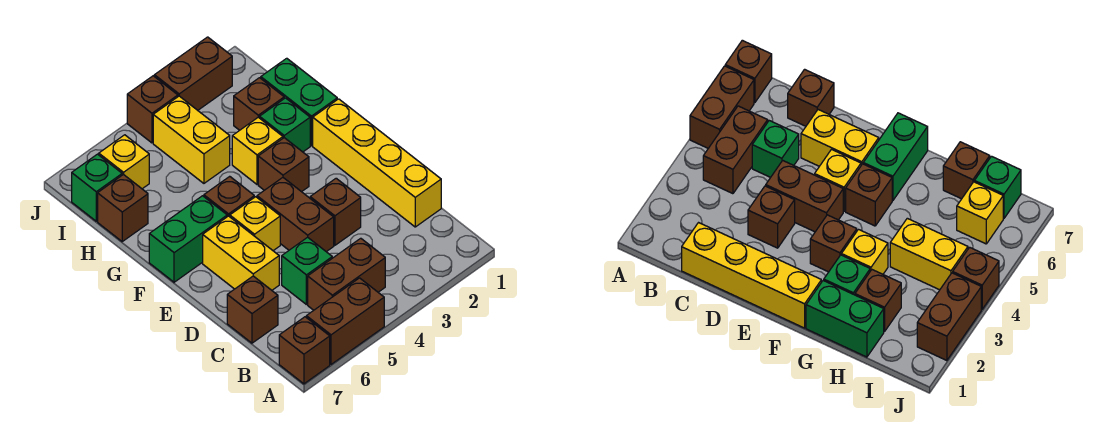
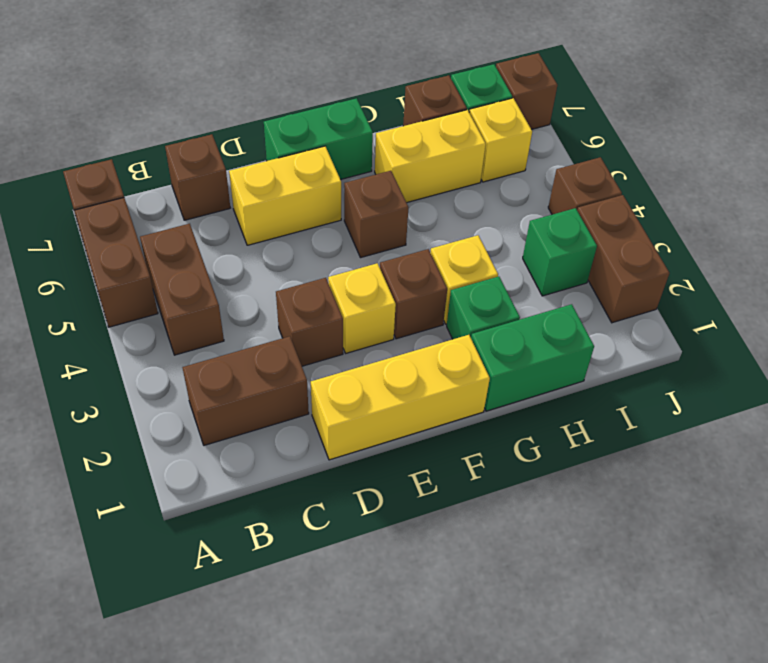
yellow brick C1:F1 level 1 -> yellow brick D1:F1 level 1
green brick C5 level 1 -> green brick I3 level 1
brown brick D4:E4 level 1 -> brown brick B2:C2 level 1
yellow brick E5 level 1 -> yellow brick E3 level 1
green brick F6:F7 level 1 -> green brick E7:F7 level 1
brown brick H2 level 1 -> brown brick J7 level 1
yellow brick H4:I4 level 1 -> yellow brick G6:H6 level 1

